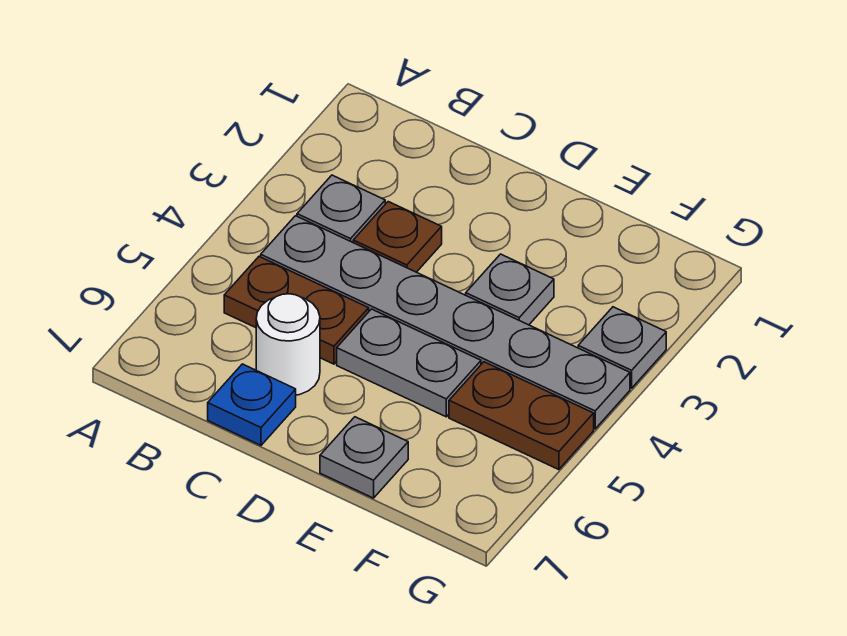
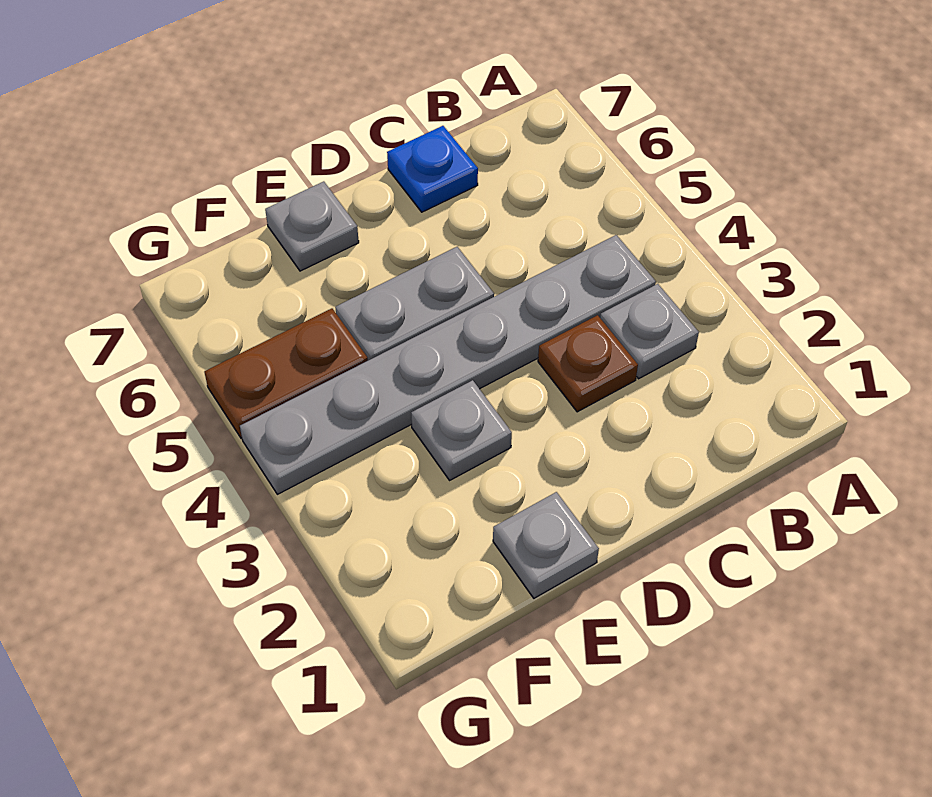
brown plate B5:C5 level 1 -> none
white round brick C6 level 1 -> none
grey plate G3 level 1 -> grey plate E1 level 1

